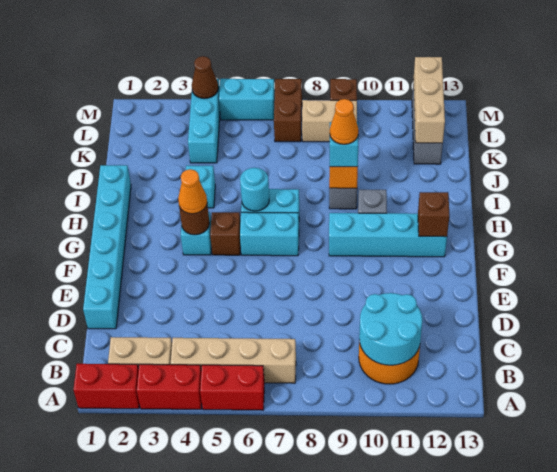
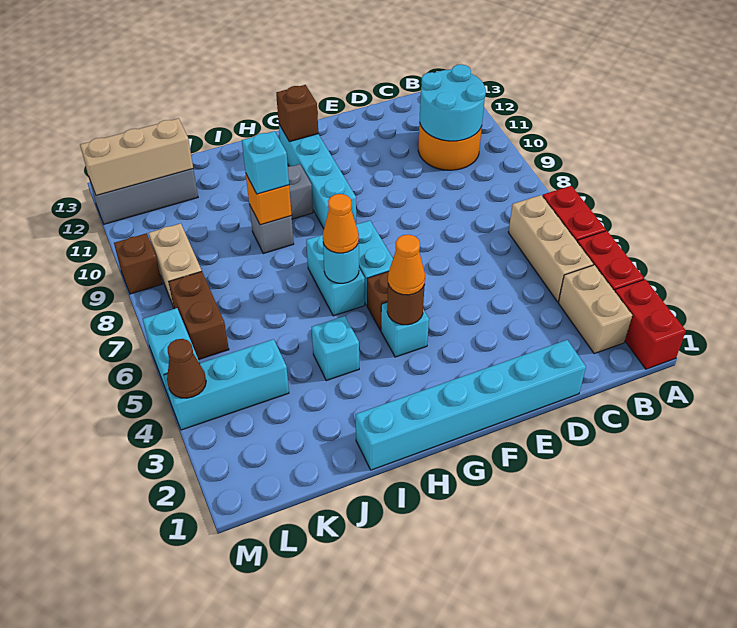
tan brick B4:B7 level 1 -> tan brick B4:B6 level 1
orange cone I9 level 4 -> orange cone H6 level 3
brown brick L7:M7 level 1 -> brown brick L6:L7 level 1

